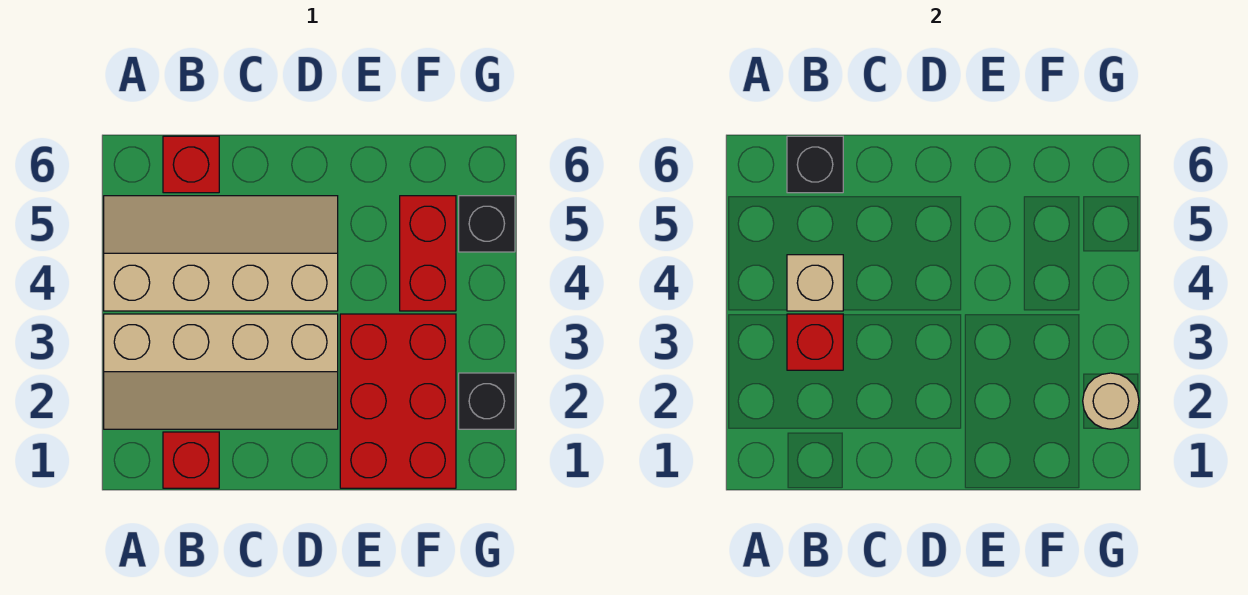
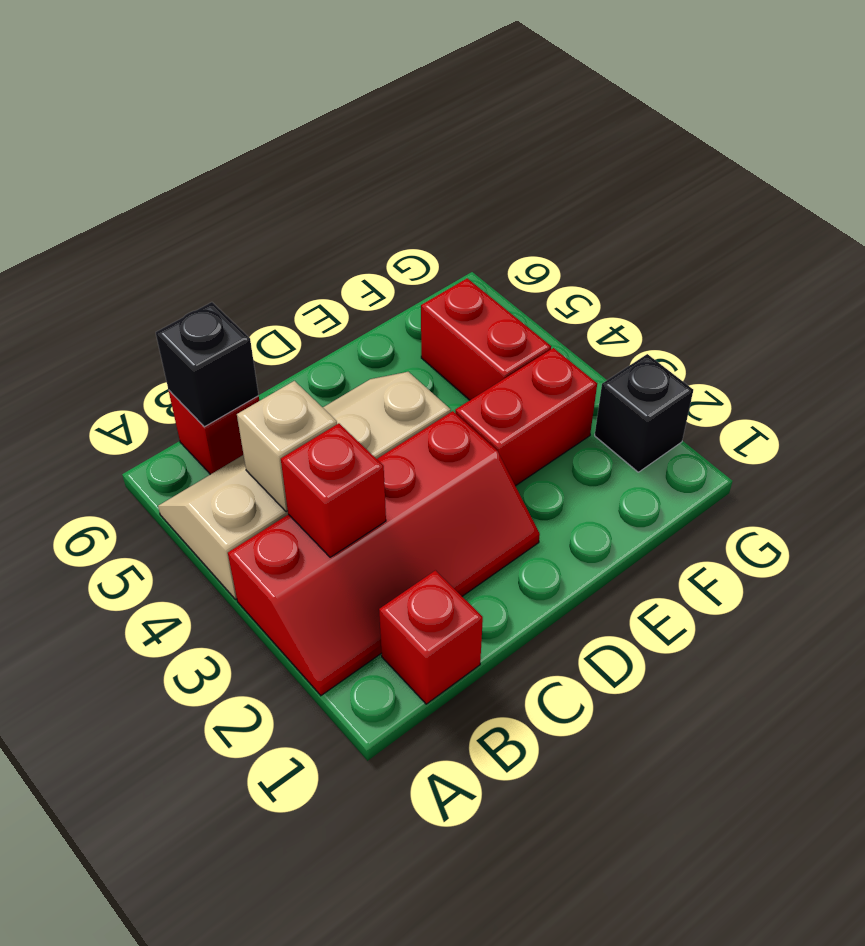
tan slope A2:D3 level 1 top 3 -> red slope A2:D3 level 1 top 3
red brick E1:F3 level 1 -> red brick E3:F3 level 1
tan round brick G2 level 2 -> none
black brick G5 level 1 -> none

